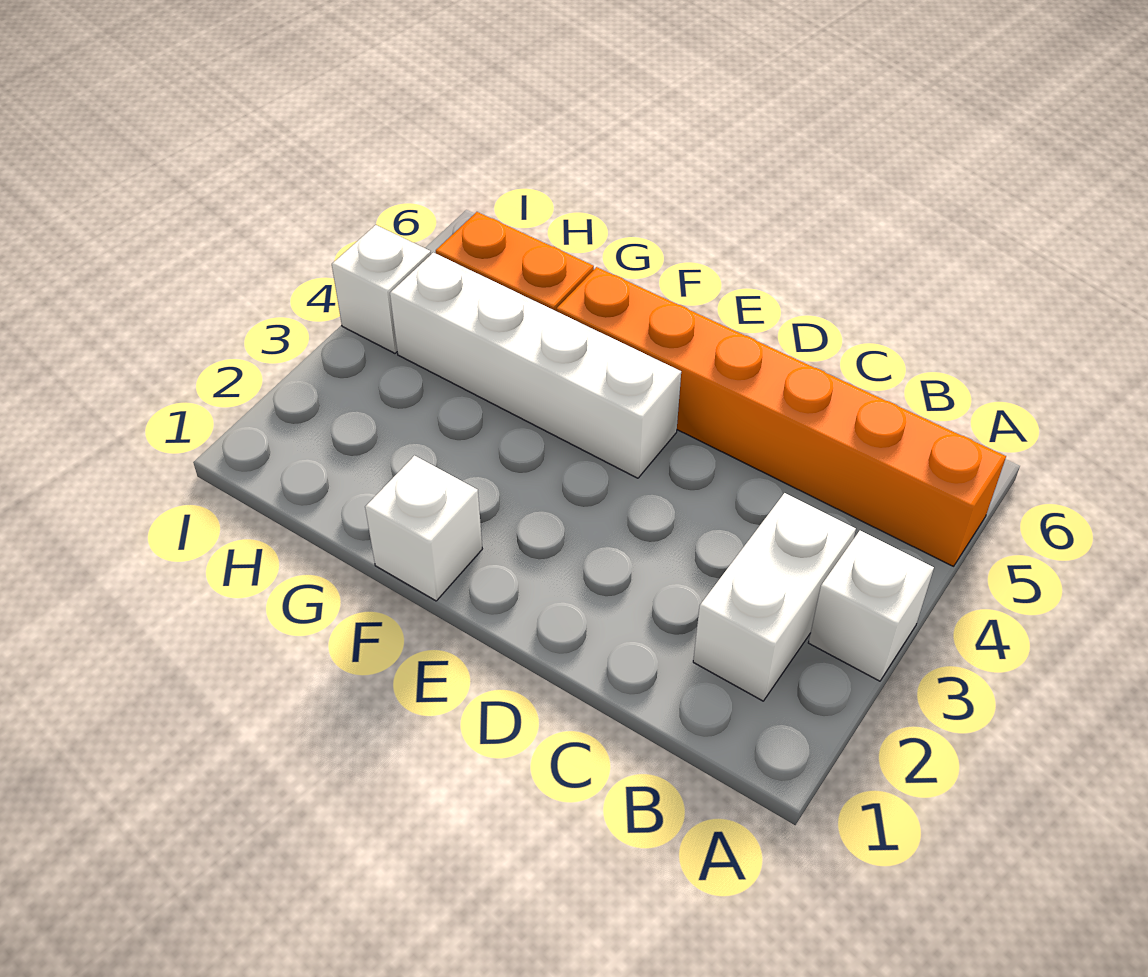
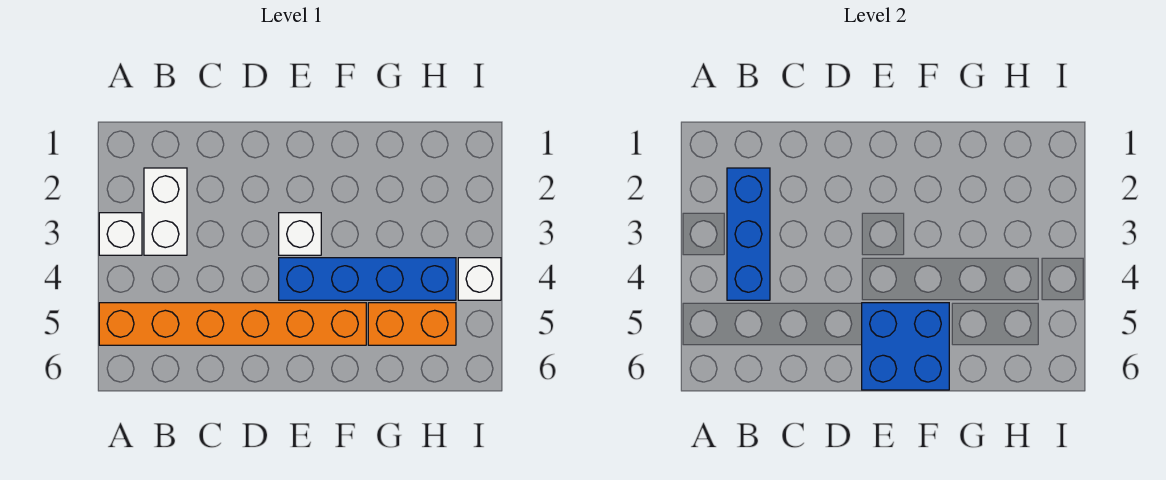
none -> blue brick B2:B4 level 2
white brick E4:H4 level 1 -> blue brick E4:H4 level 1
none -> blue brick E5:F6 level 2
white brick F1 level 1 -> white brick E3 level 1

